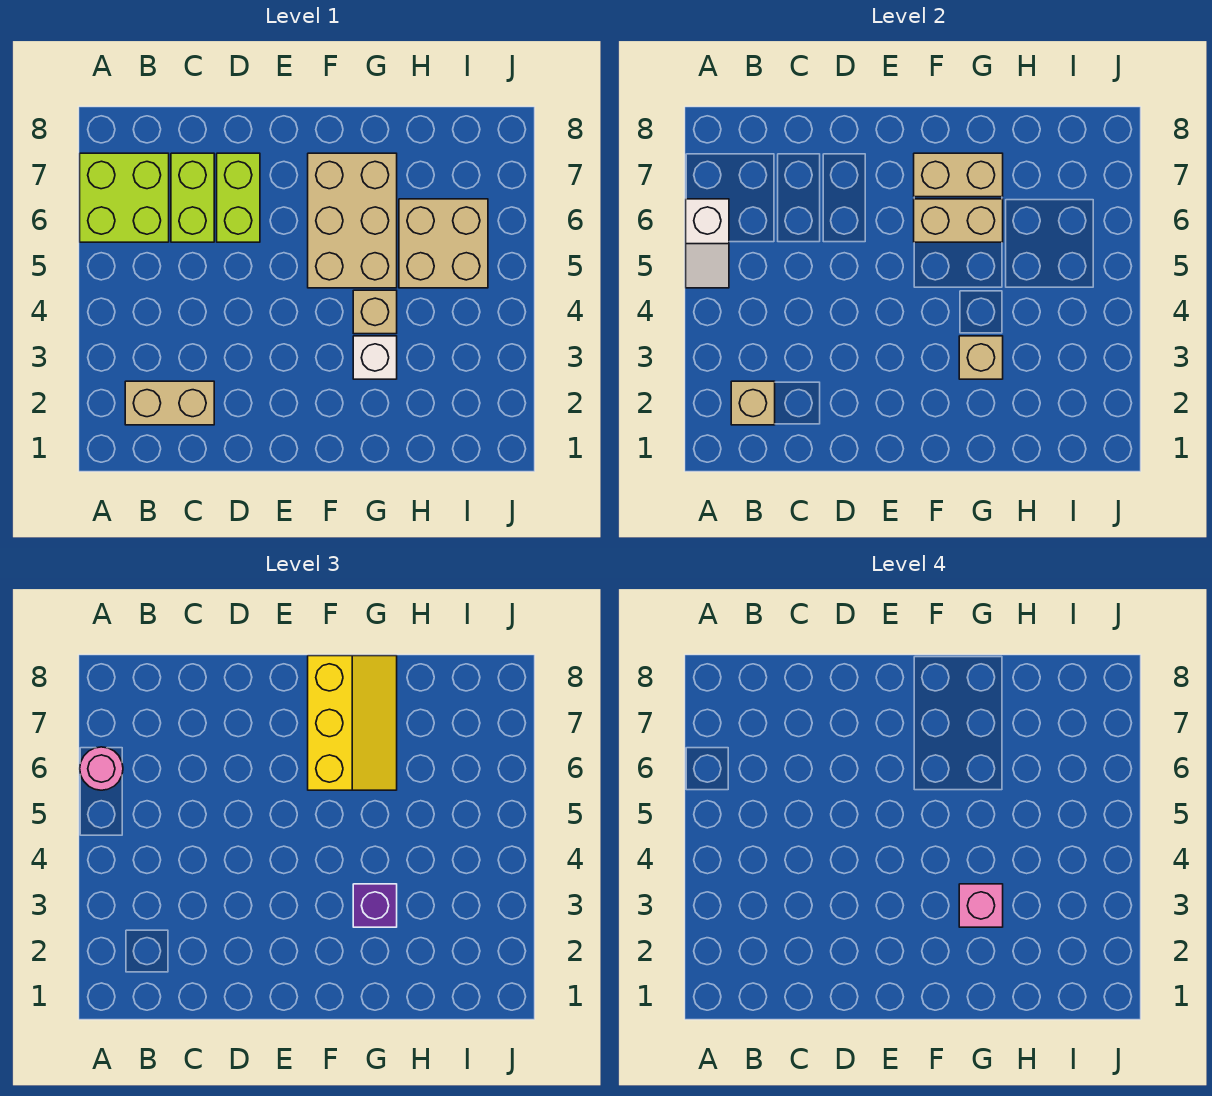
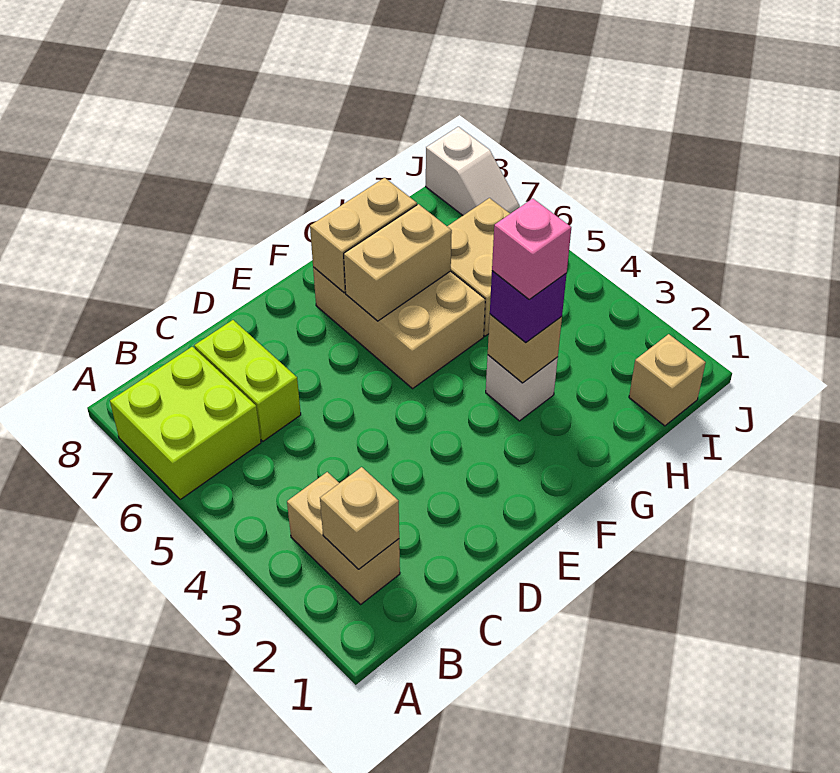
white slope A5:A6 level 2 top 6 -> white slope J7:J8 level 1 top 8
pink round brick A6 level 3 -> none
tan brick B2:C2 level 1 -> tan brick B2:B3 level 1
lime brick D6:D7 level 1 -> none
yellow slope F6:G8 level 3 top F -> none
tan brick G4 level 1 -> tan brick I1 level 1

